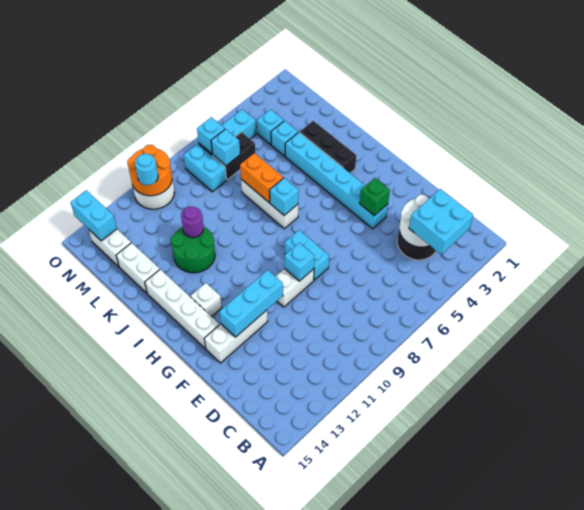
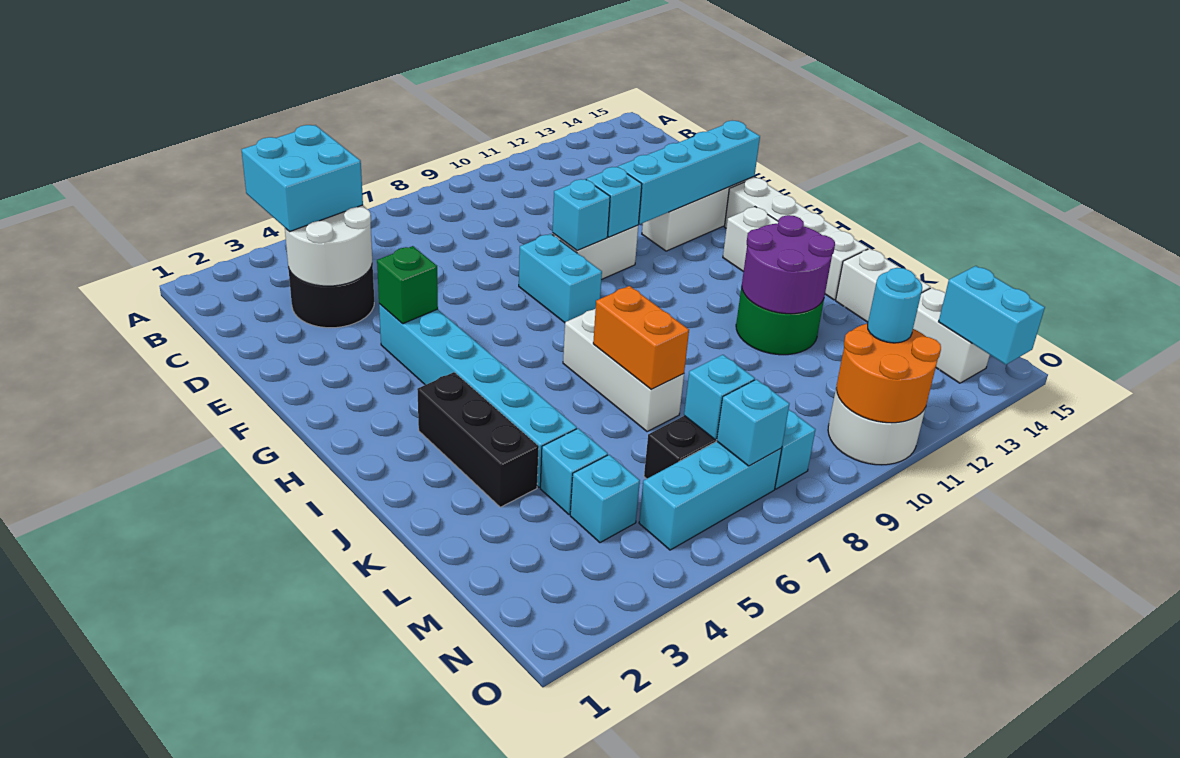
cyan brick F11:F13 level 2 -> cyan brick F11:F14 level 2
cyan brick I7 level 2 -> cyan brick F10 level 2
purple round brick K11 level 2 -> purple round brick J11:K12 level 2

